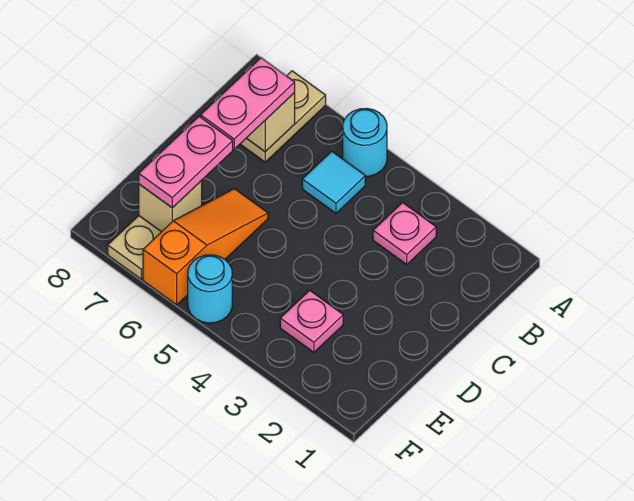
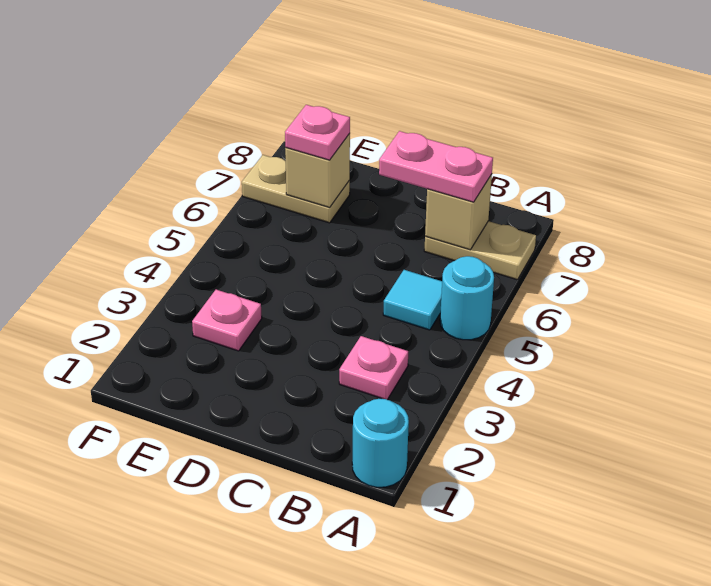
orange slope D6:F6 level 1 top F -> none
pink plate D7:E7 level 3 -> pink plate E7 level 3
cyan round brick F5 level 1 -> cyan round brick A1 level 1

